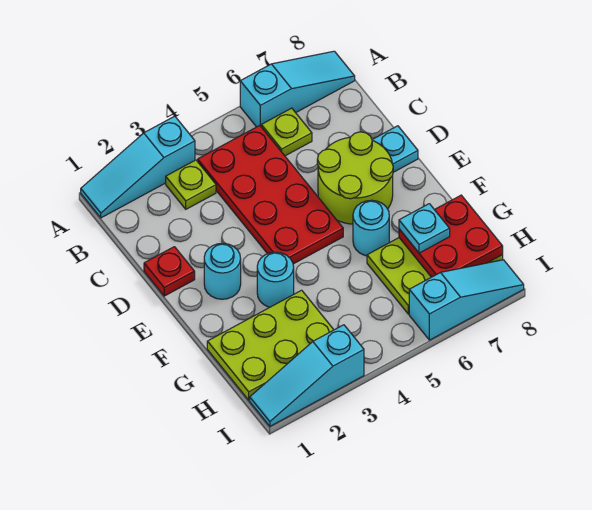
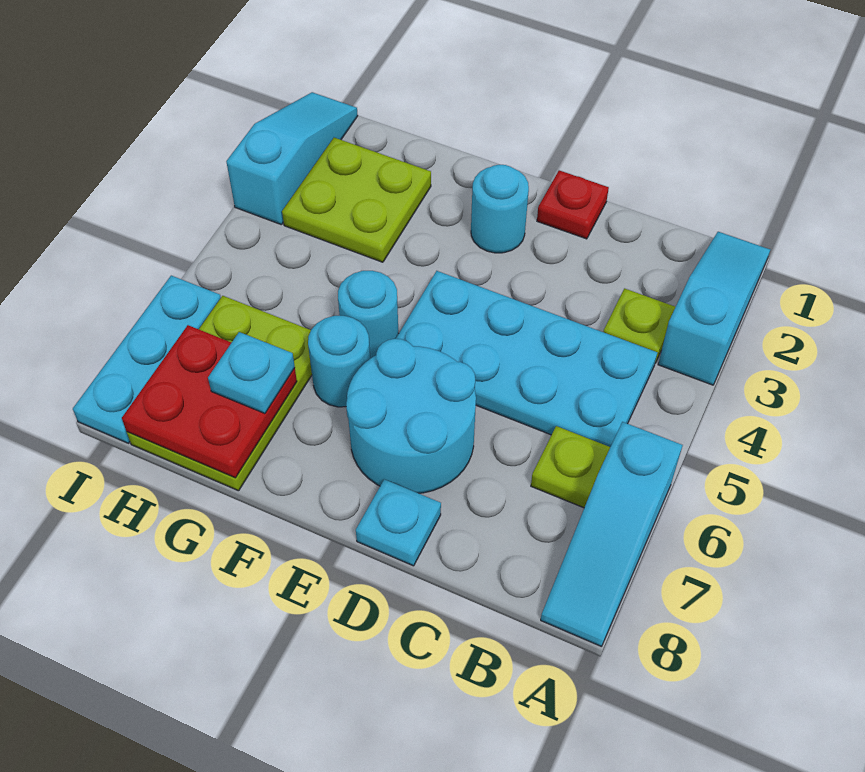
red plate B4:E5 level 1 -> cyan plate B4:E5 level 1
lime round brick D6:E7 level 1 -> cyan round brick D6:E7 level 1
cyan round brick F3 level 1 -> cyan round brick F5 level 1
lime plate G1:H3 level 1 -> lime plate G2:H3 level 1
cyan slope I6:I8 level 1 top 6 -> cyan plate I6:I8 level 1

